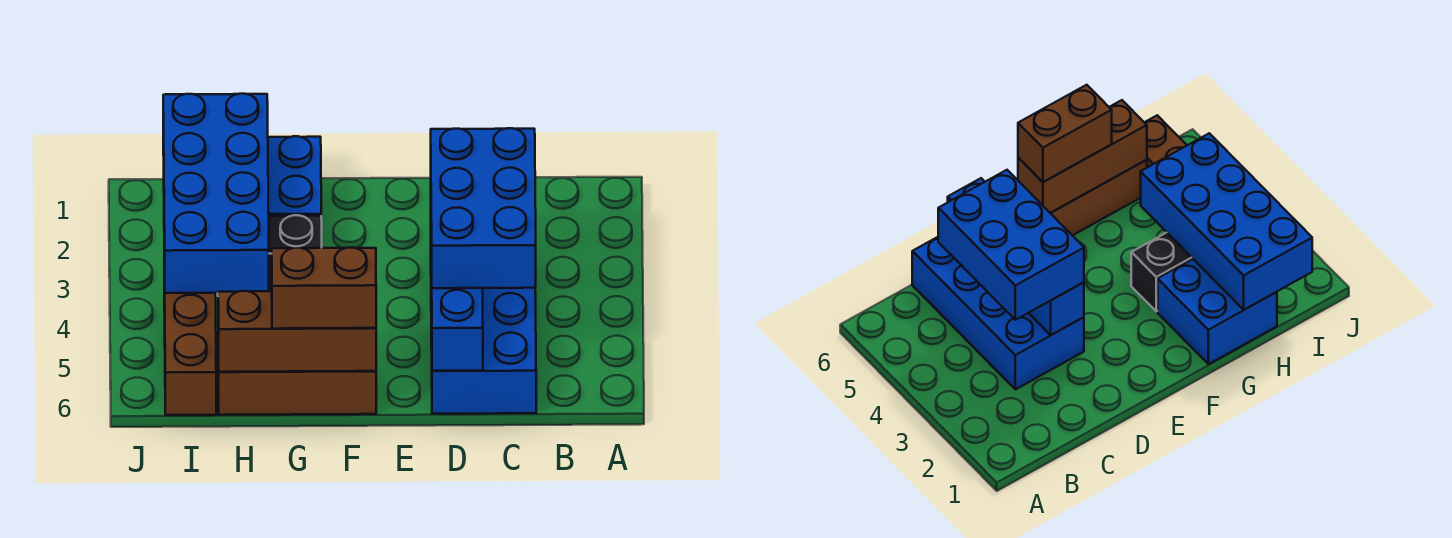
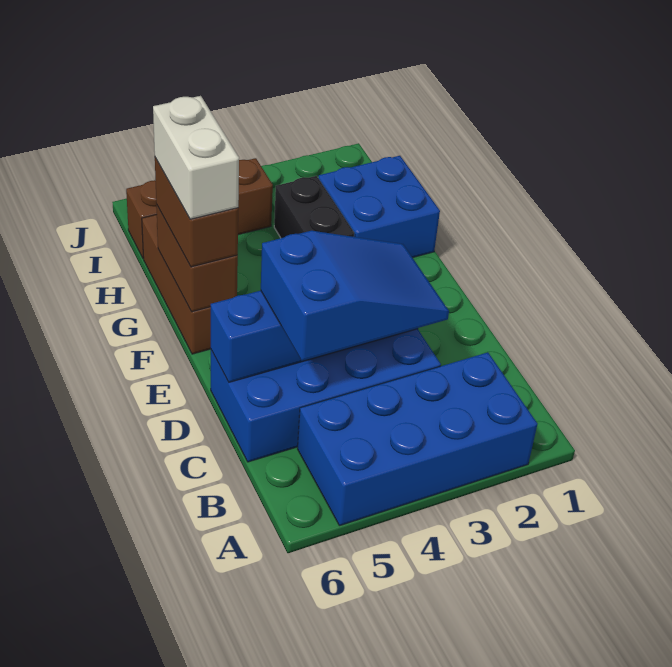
blue brick C3:D5 level 3 -> blue slope C3:D5 level 3 top 5
brown brick F6:H6 level 2 -> brown brick F6:G6 level 2
none -> white brick F6:G6 level 4
blue brick H1:I4 level 2 -> blue brick A2:B5 level 1

